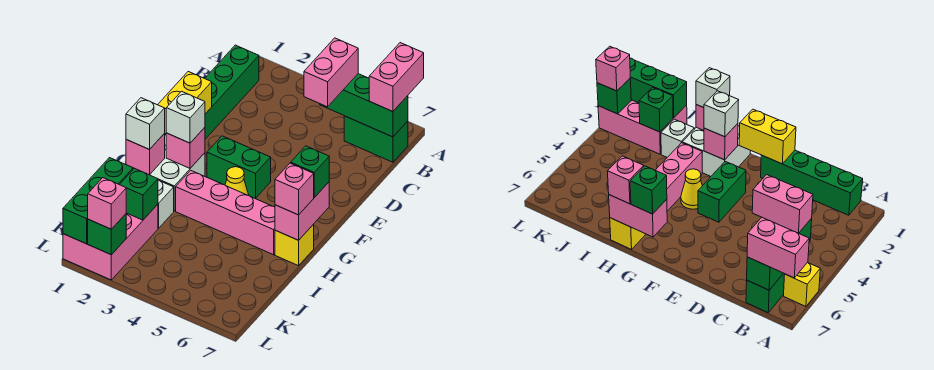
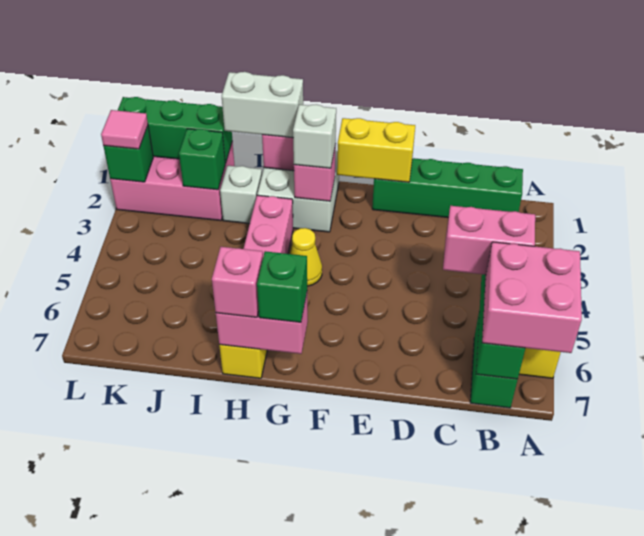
pink brick A7:B7 level 3 -> pink brick A6:B7 level 3
green brick F3:F4 level 1 -> none
white brick H1 level 3 -> white brick H1:I1 level 3
pink brick L2 level 3 -> pink tile L2 level 3

